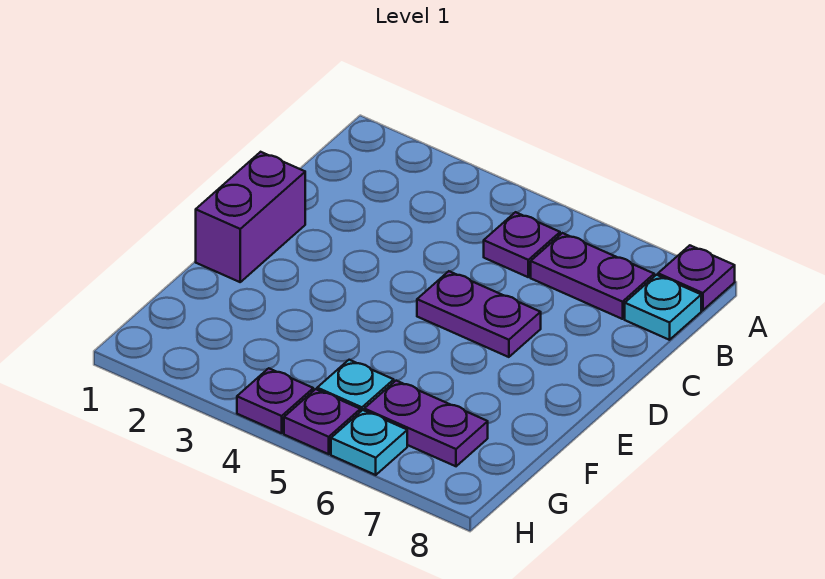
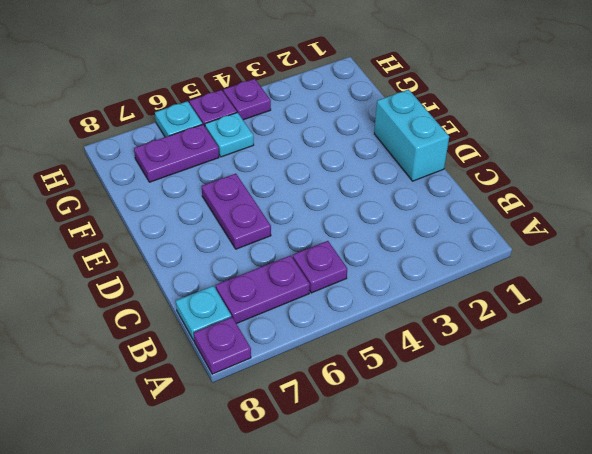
purple brick D1:E1 level 1 -> cyan brick D1:E1 level 1
purple plate D5:D6 level 1 -> purple plate D6:E6 level 1

